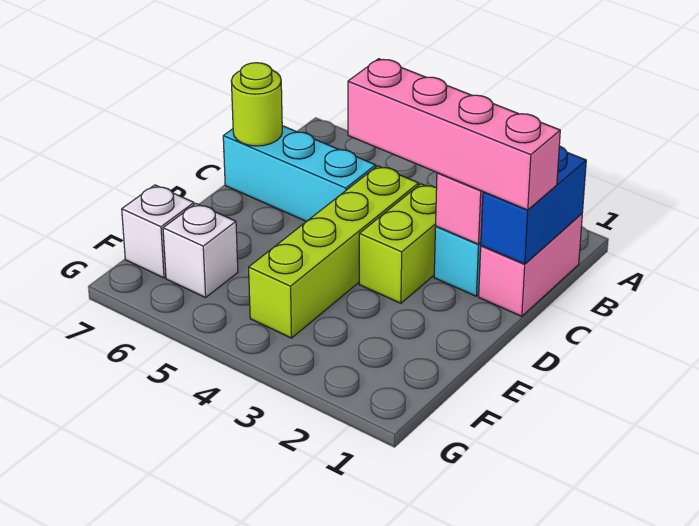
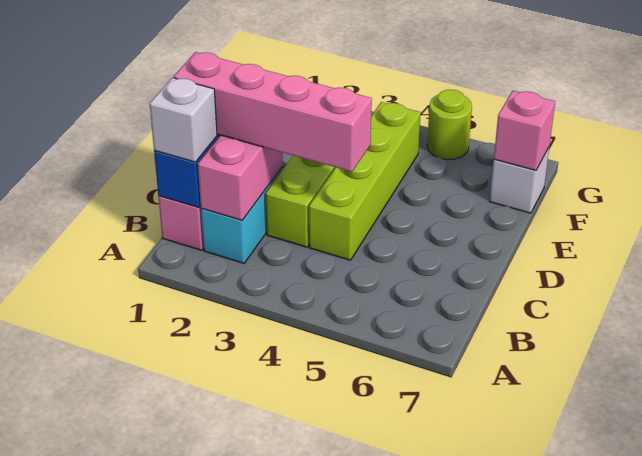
cyan brick C5:C7 level 1 -> none
lime round brick C7 level 2 -> lime round brick G5 level 1
white brick F6 level 1 -> white brick B1 level 3
none -> pink brick F7 level 2

